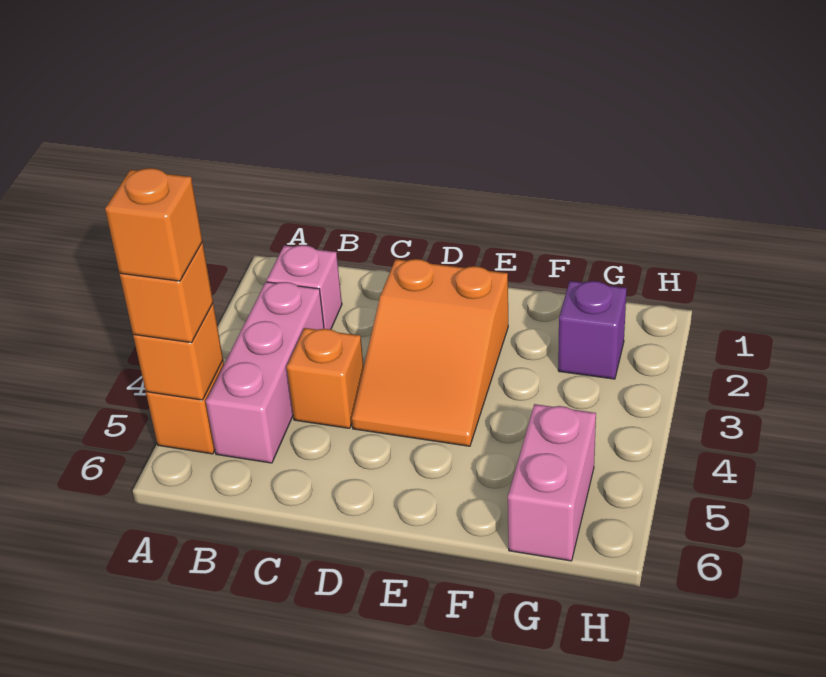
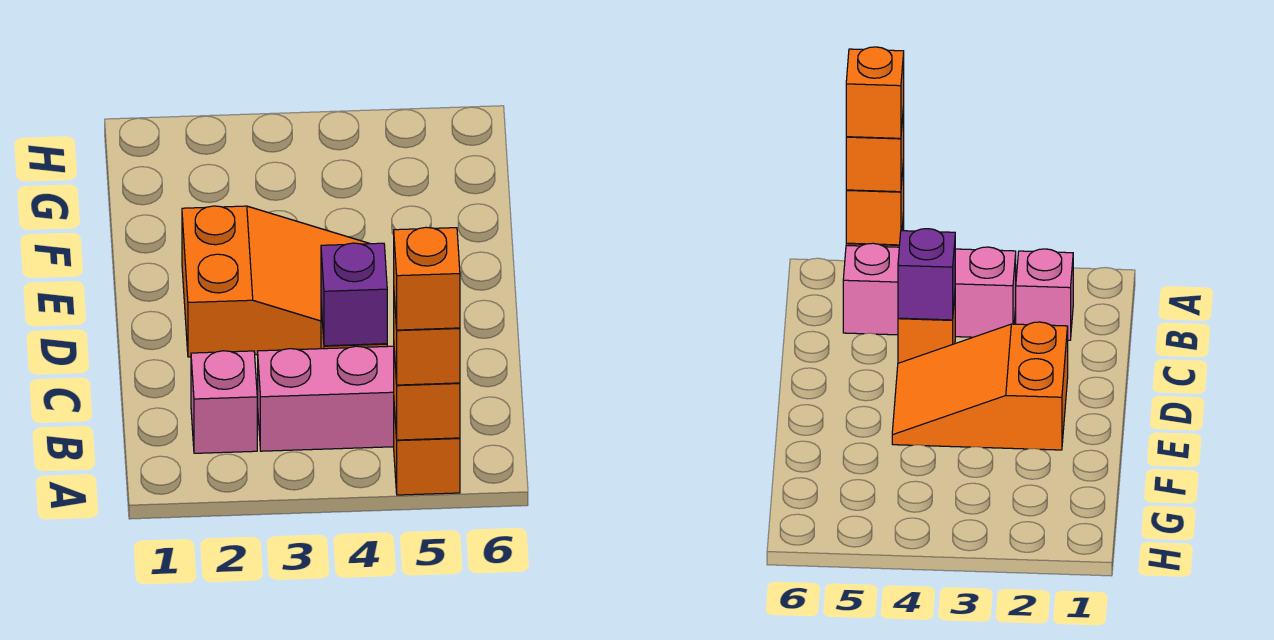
purple brick G2 level 1 -> purple brick C4 level 2
pink brick G5:G6 level 1 -> none

